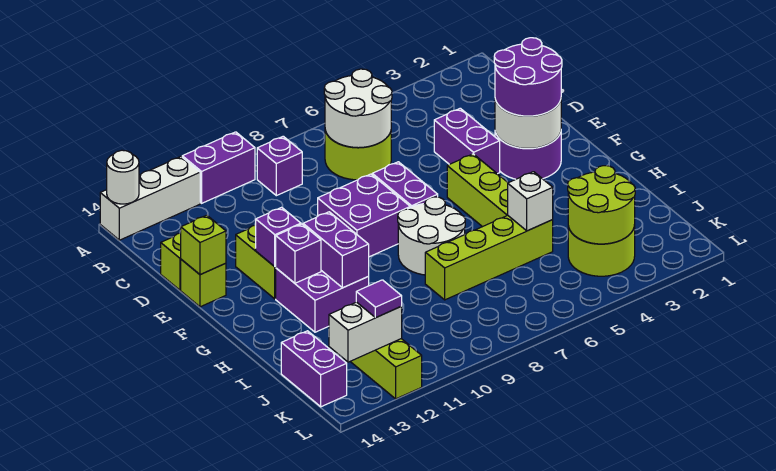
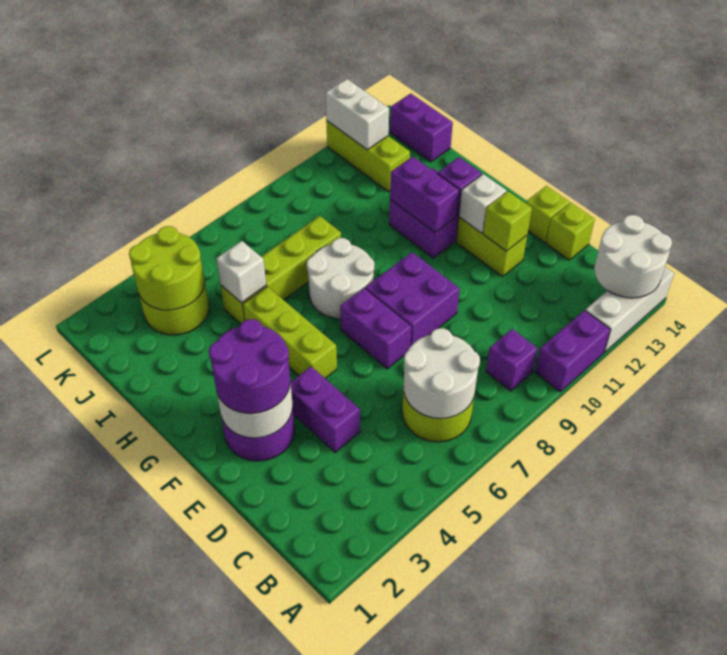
white round brick A14 level 2 -> white round brick A13:B14 level 2
lime brick E14 level 2 -> lime brick E12 level 2
purple brick F12 level 2 -> white brick F12 level 2
white brick K12:K13 level 2 -> white brick K12:L12 level 2
purple tile K12 level 3 -> none

